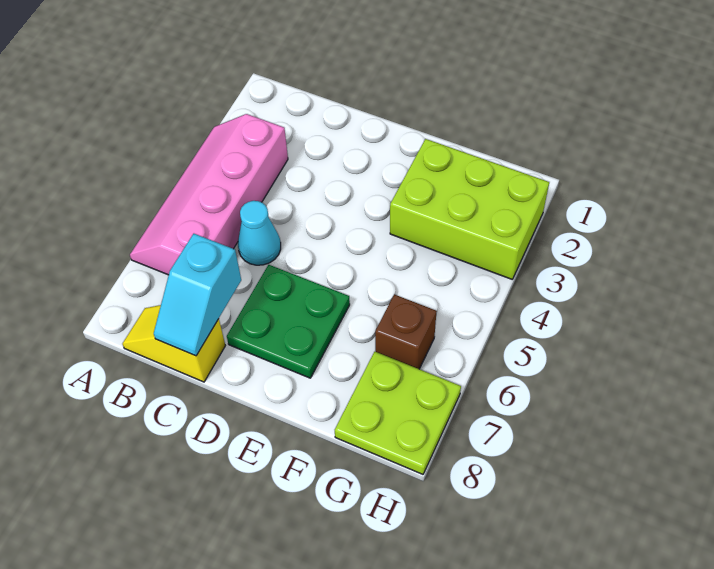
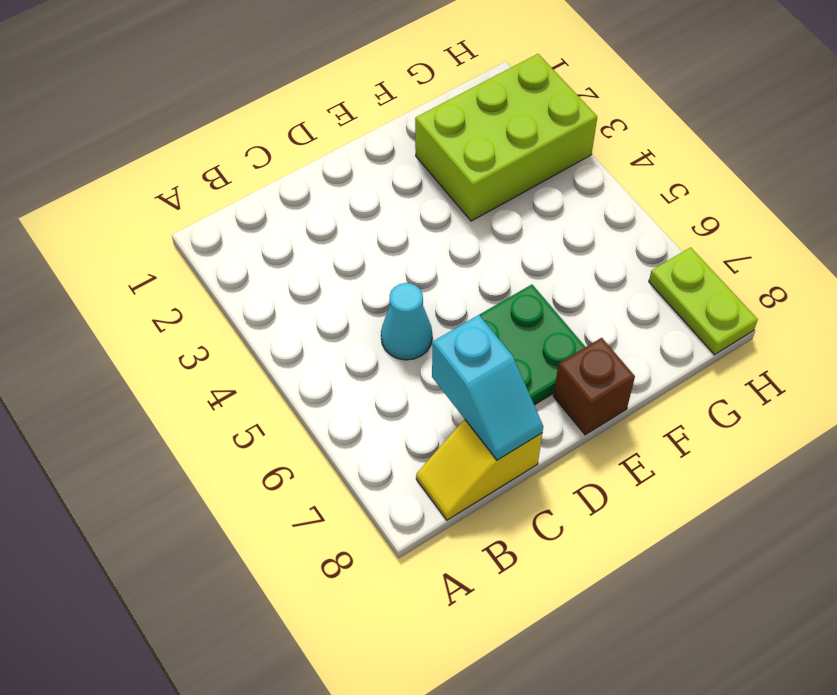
pink slope A3:B6 level 1 top B -> none
brown brick G6 level 1 -> brown brick E8 level 1
lime plate G7:H8 level 1 -> lime plate H7:H8 level 1

